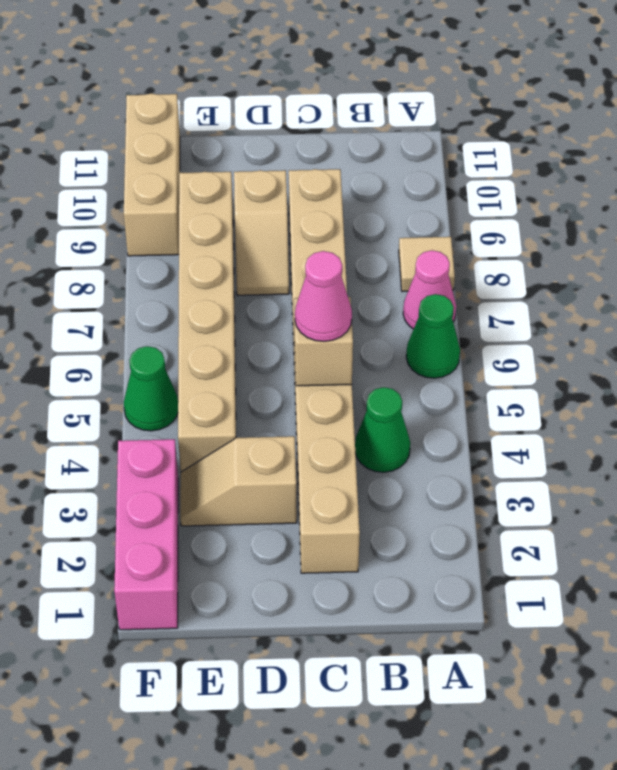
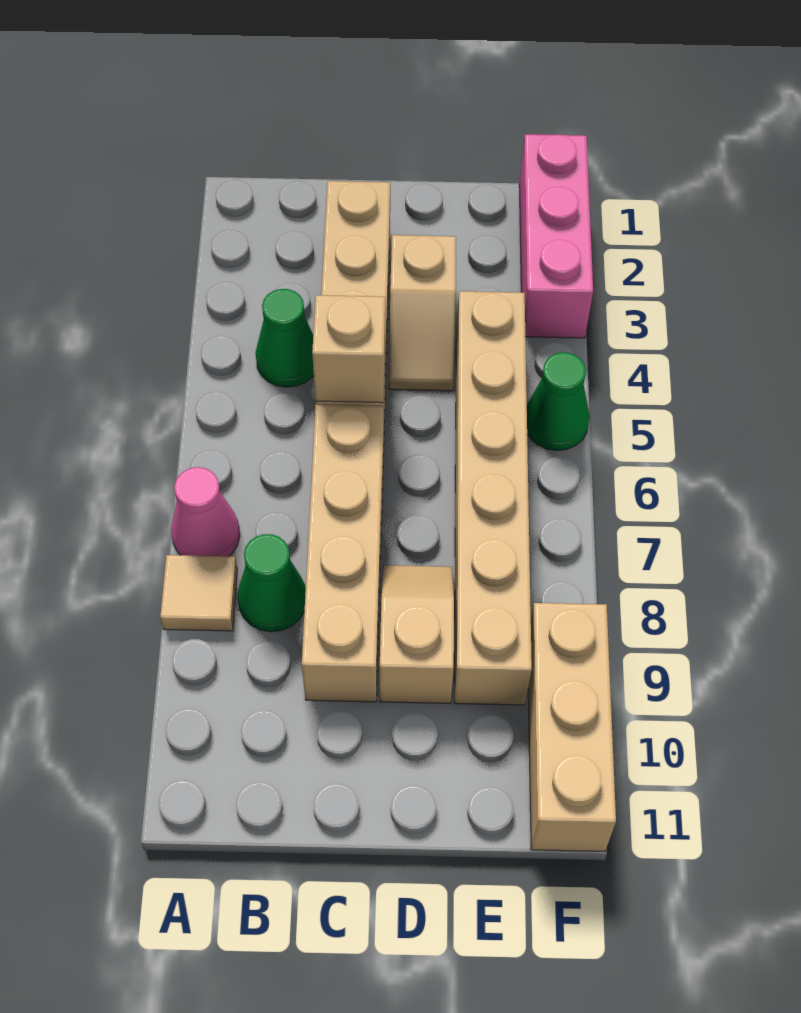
green cone A6 level 1 -> green cone B8 level 1
pink cone C5 level 3 -> none
tan slope D3:E3 level 1 top D -> tan slope D3:D4 level 1 top 3

